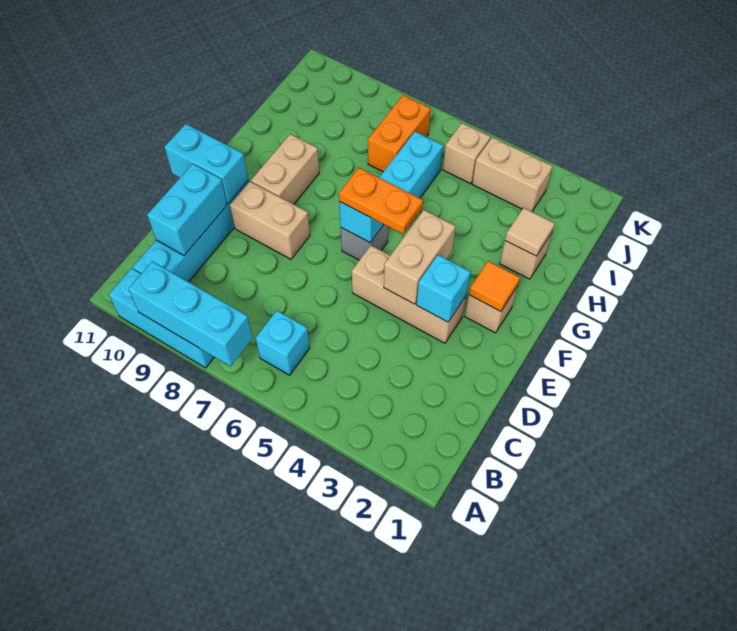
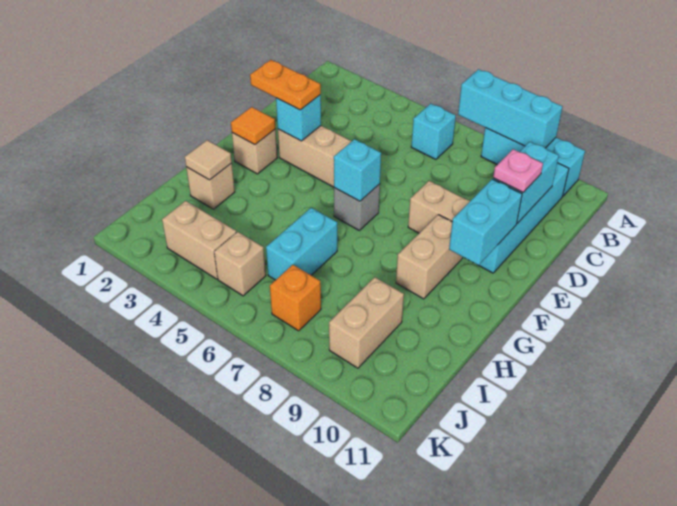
none -> pink plate D10 level 3
tan brick E4:F4 level 2 -> tan brick I9:J9 level 1
cyan brick E10:E11 level 2 -> cyan brick E10:F10 level 2
orange plate F5:F6 level 3 -> orange plate E2:E3 level 3
orange brick I7:J7 level 1 -> orange brick J7 level 1

